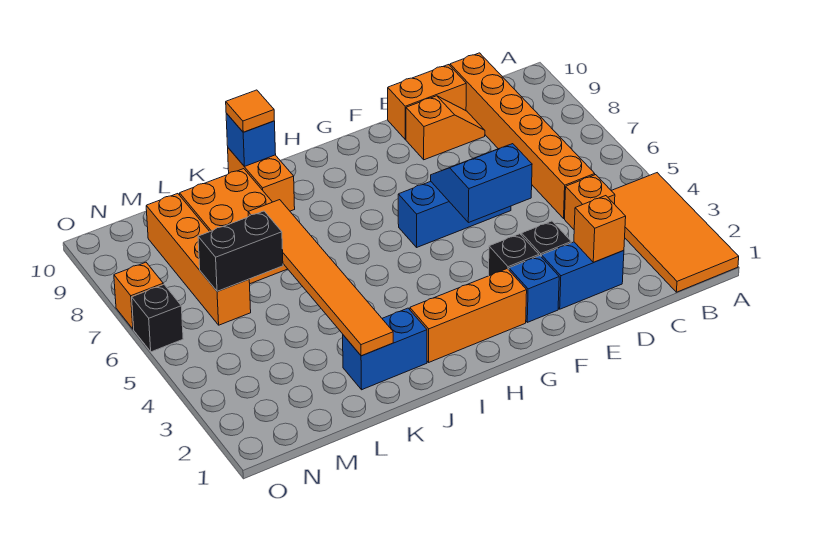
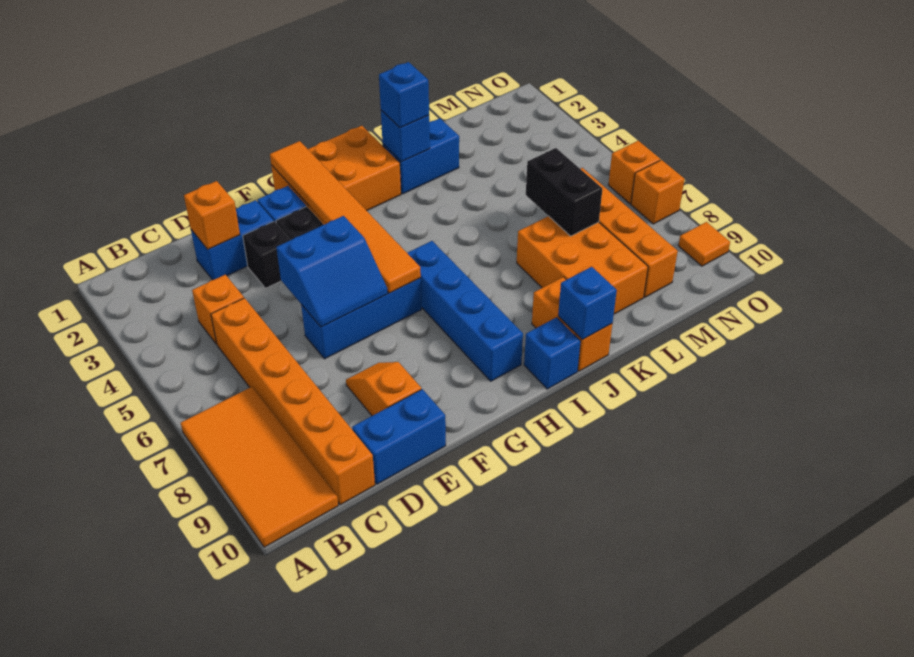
orange tile A1:B4 level 1 -> orange tile A7:B10 level 1
orange slope D9:E9 level 1 top E -> orange slope E8:E9 level 1 top 9
orange brick D10:E10 level 1 -> blue brick D10:E10 level 1
orange brick G2:I2 level 1 -> orange brick G1:I2 level 1
none -> blue brick H6:H9 level 1
none -> blue brick I10 level 1
none -> blue brick J2 level 2
none -> blue brick J2 level 3
orange tile J10 level 3 -> orange tile O9 level 1
orange tile K2:K7 level 2 -> orange tile G1:G6 level 2
black brick L6:M6 level 2 -> black brick L6:L7 level 2
black brick O6 level 1 -> orange brick O6 level 1

